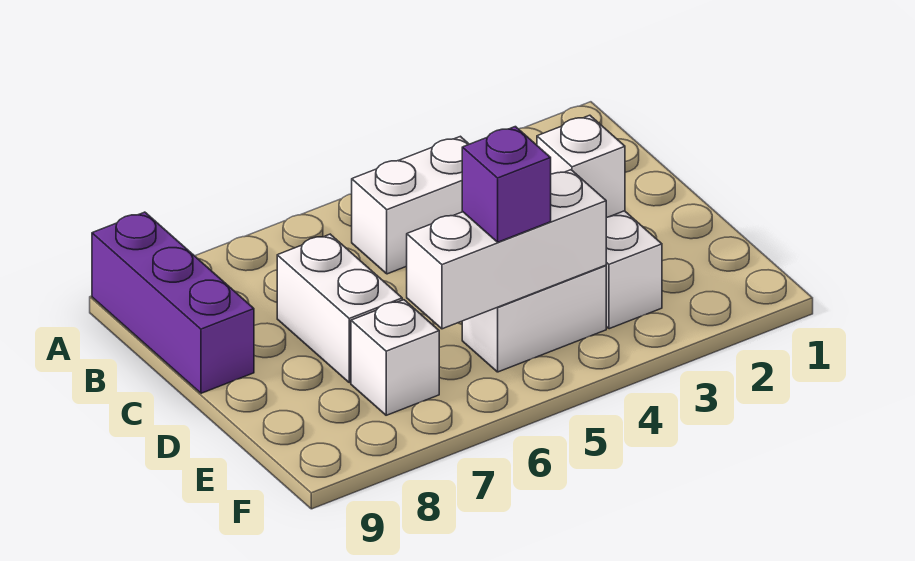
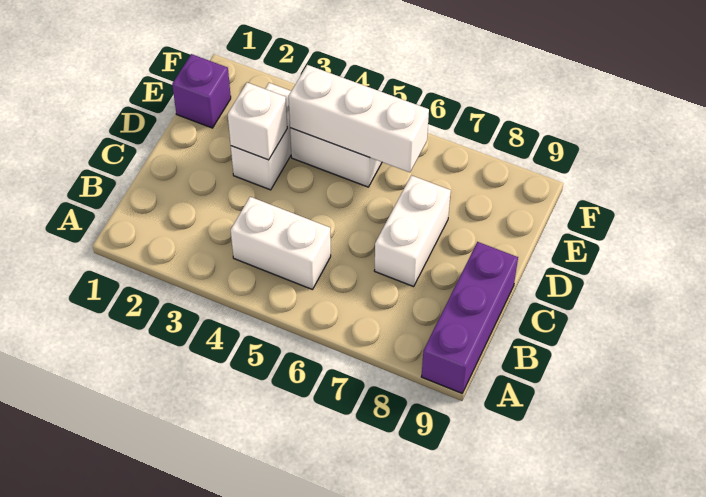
purple brick E5 level 3 -> purple brick E1 level 1
white brick E7 level 1 -> none

